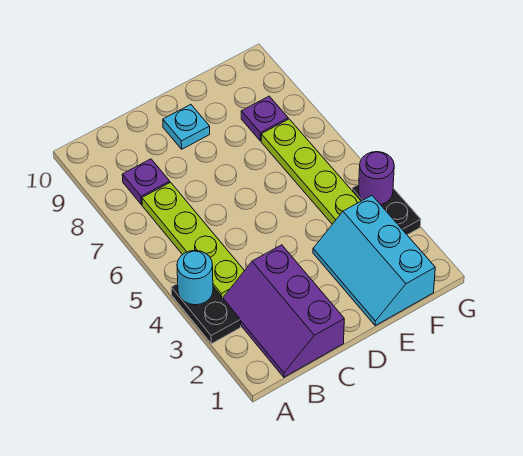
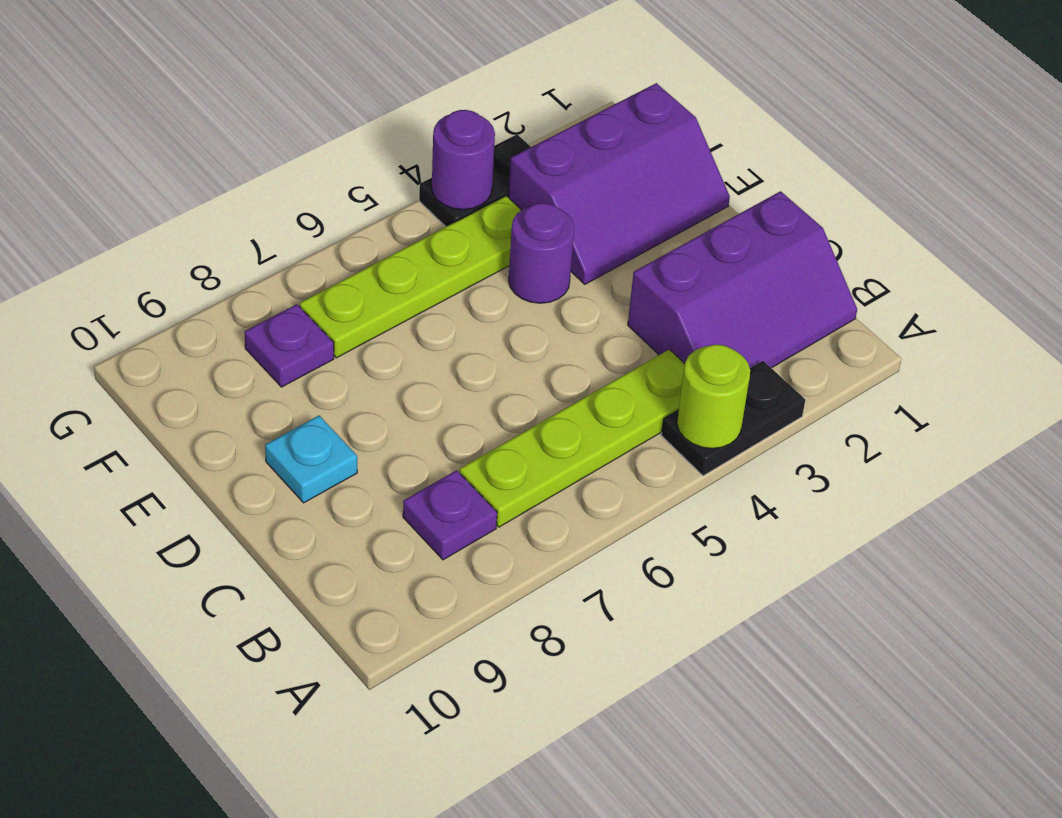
cyan round brick A4 level 2 -> lime round brick A4 level 2
cyan slope E1:F3 level 1 top F -> purple slope E1:F3 level 1 top F
none -> purple round brick E4 level 1

